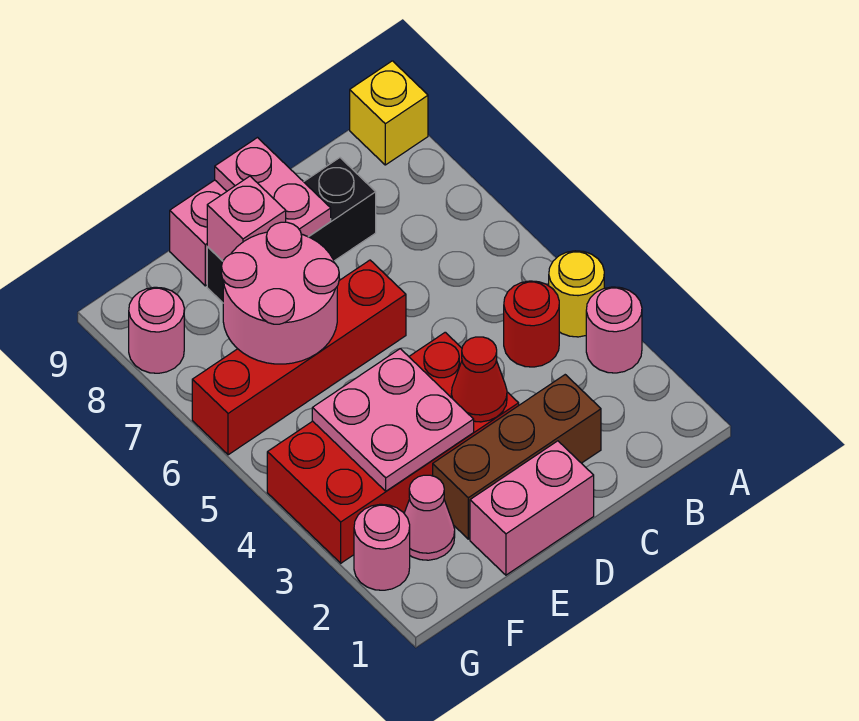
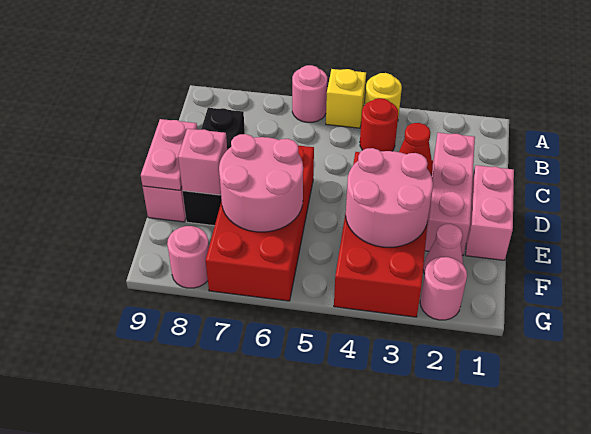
pink round brick A3 level 1 -> pink round brick A6 level 1
yellow brick A9 level 1 -> yellow brick A5 level 1
brown brick C2:E2 level 1 -> pink brick C2:E2 level 1
red brick D6:G6 level 1 -> red brick D6:G7 level 1
pink plate D8:D9 level 2 -> pink plate D9:E9 level 2
pink plate E3:F4 level 2 -> pink round brick E3:F4 level 2

